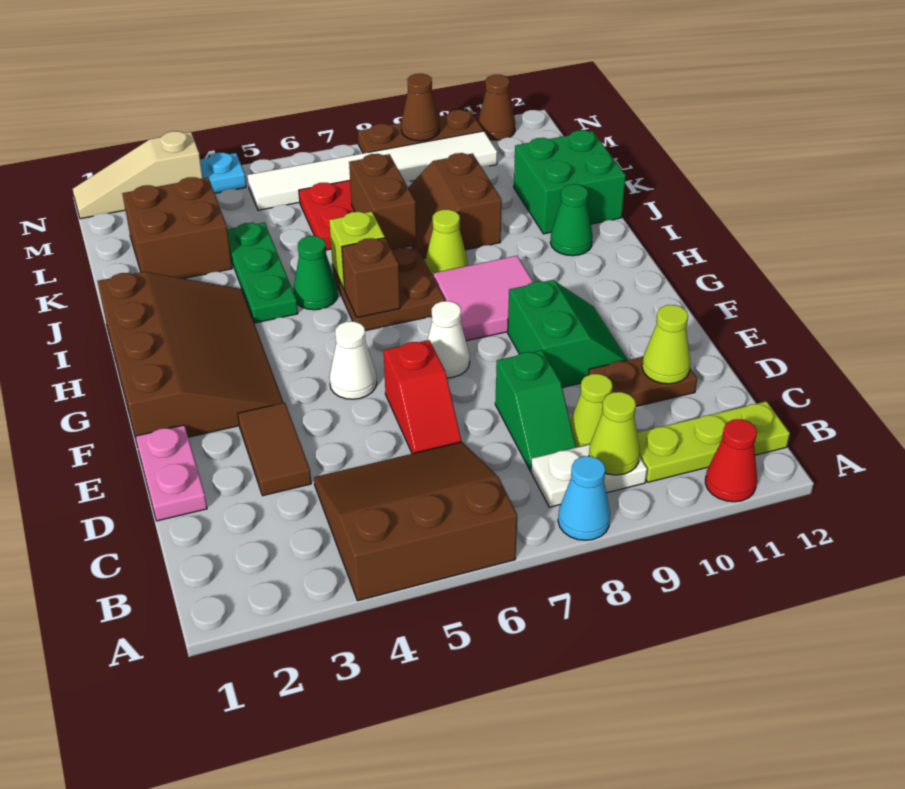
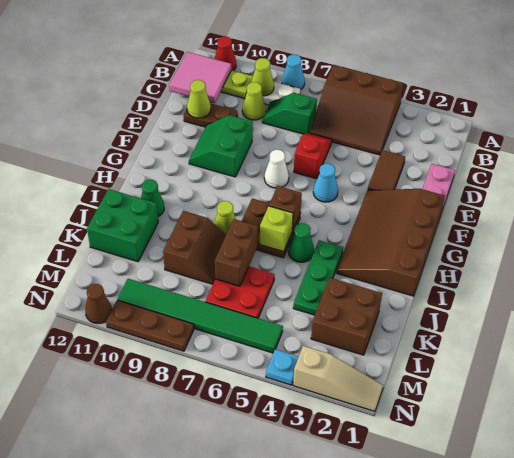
green slope C8:D8 level 1 top D -> green slope C7:C8 level 1 top 7
white cone F5 level 1 -> cyan cone F5 level 1
pink tile G8:H9 level 1 -> pink tile B11:C12 level 2
white tile M5:M10 level 1 -> green tile M5:M10 level 1
brown cone N9 level 2 -> none

